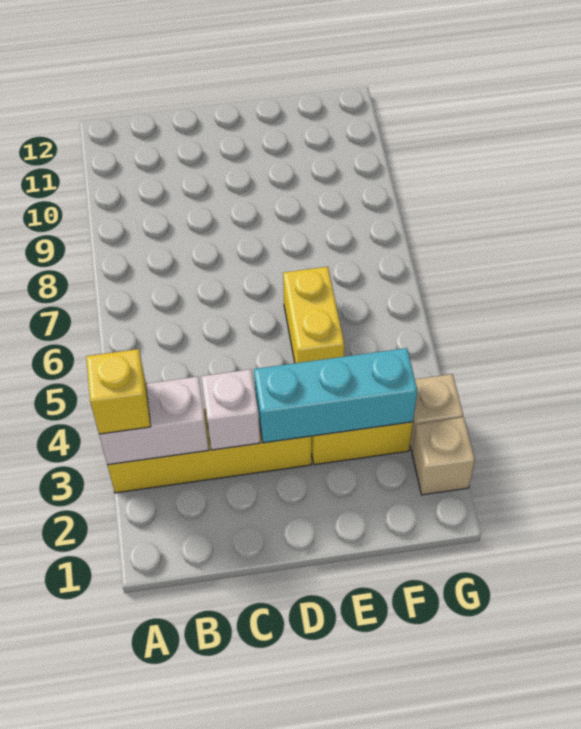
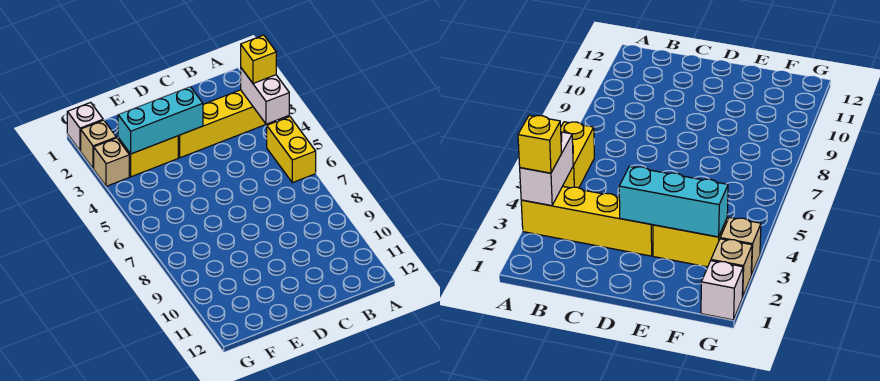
white brick A3:B3 level 2 -> white brick A3:A4 level 2
white brick C3 level 2 -> white brick G1 level 1
yellow brick E5:E6 level 1 -> yellow brick A5:A6 level 1

